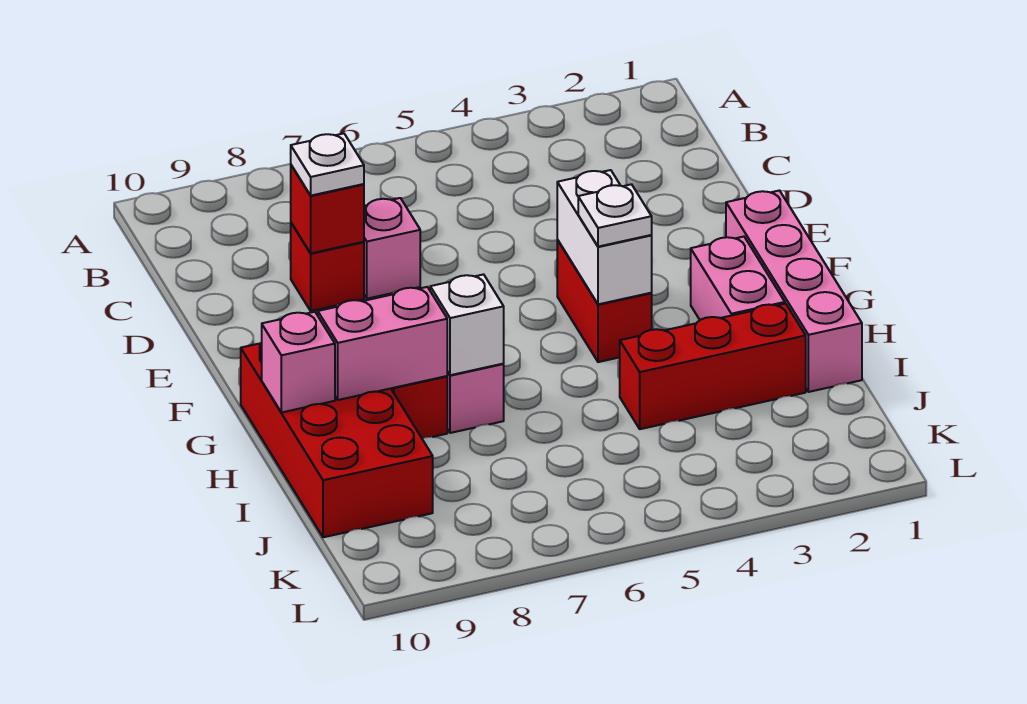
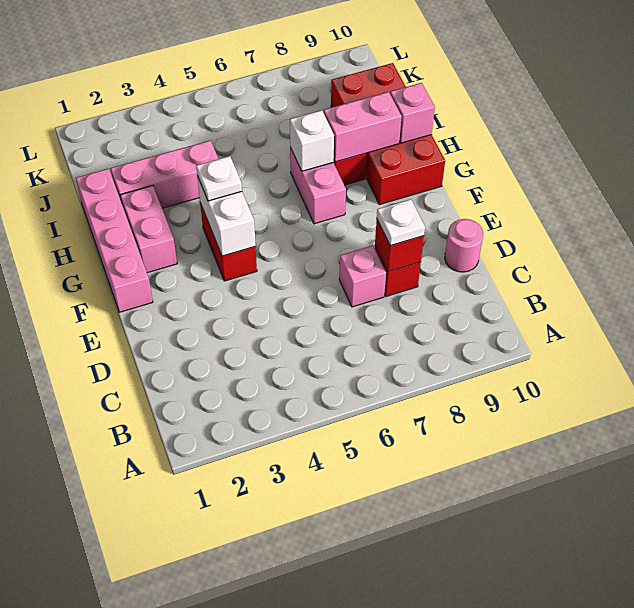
none -> pink round brick D10 level 1
red brick I2:I4 level 1 -> pink brick I2:I4 level 1

